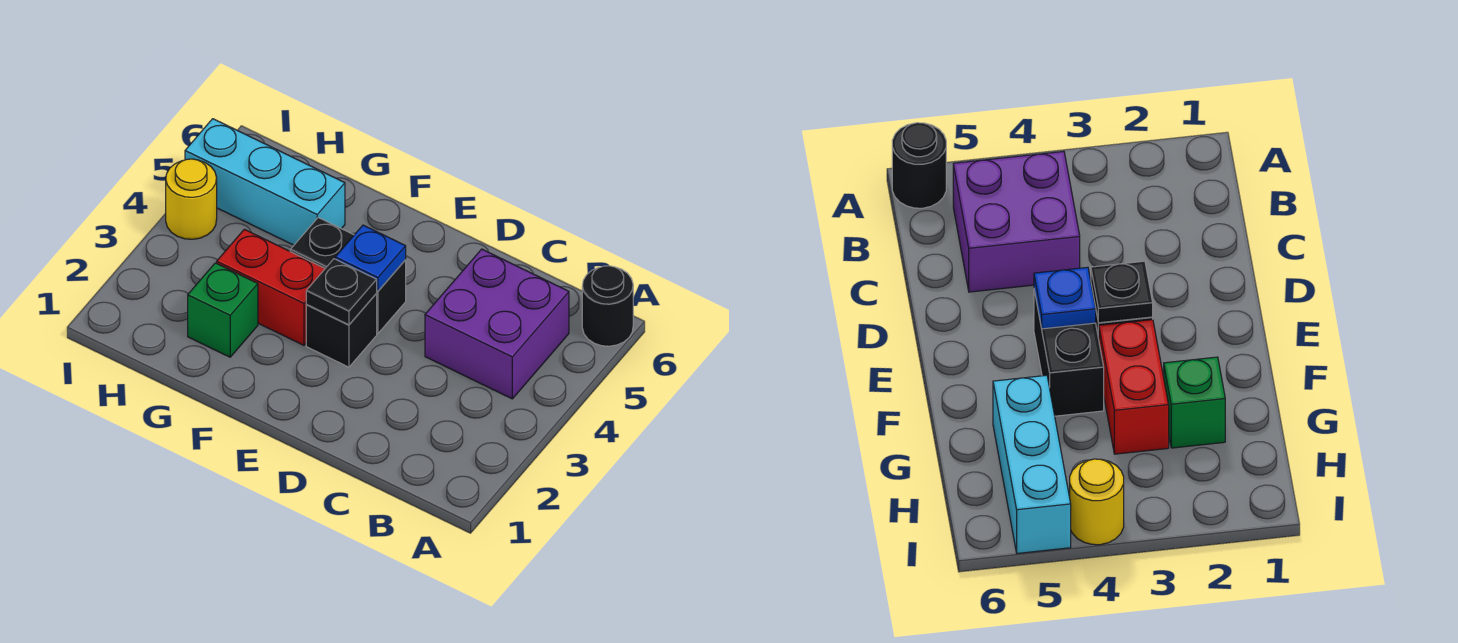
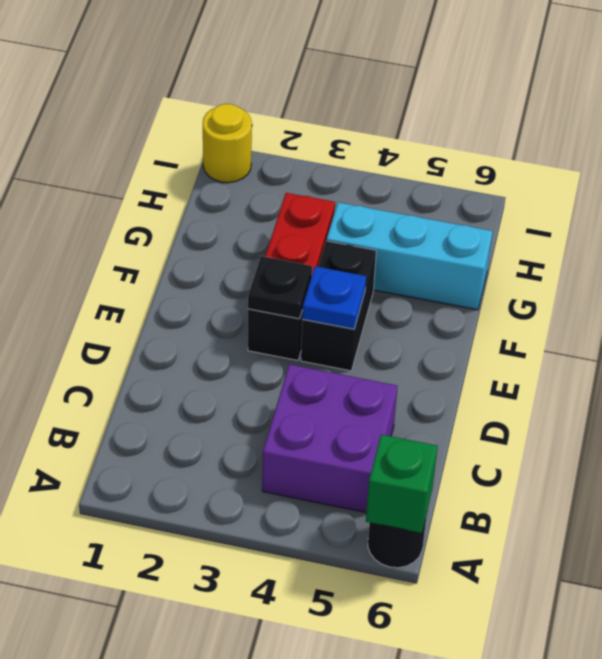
green brick G2 level 1 -> green brick A6 level 2
cyan brick G5:I5 level 1 -> cyan brick G4:G6 level 1
yellow round brick I4 level 1 -> yellow round brick I1 level 1

